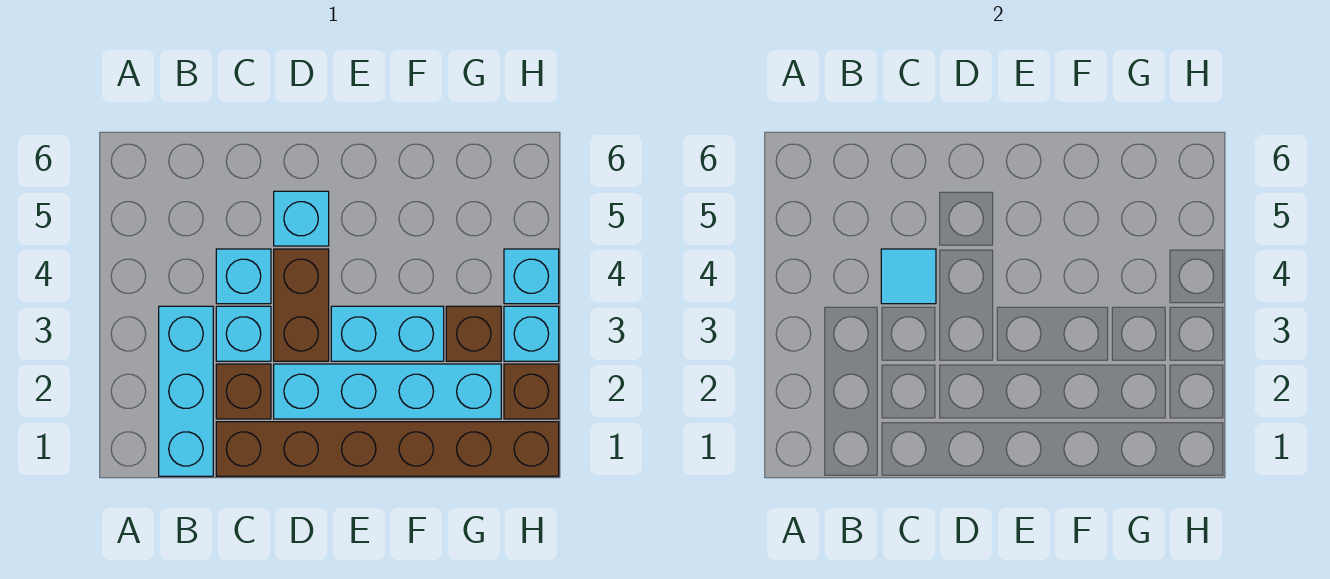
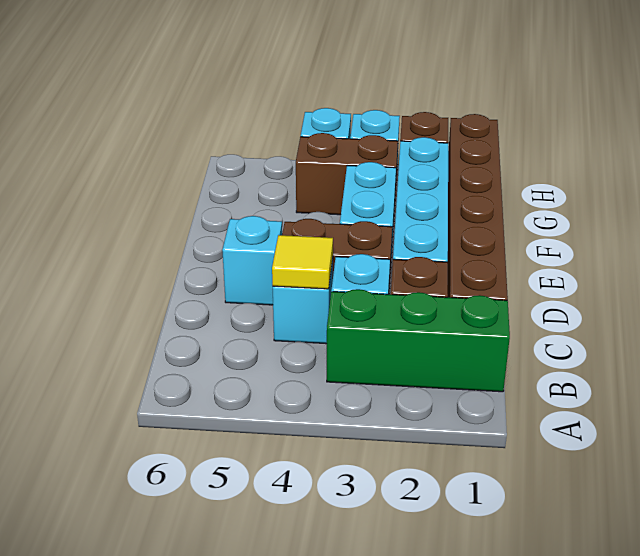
cyan brick B1:B3 level 1 -> green brick B1:B3 level 1
cyan tile C4 level 2 -> yellow tile C4 level 2
brown brick G3 level 1 -> brown brick G3:G4 level 1

